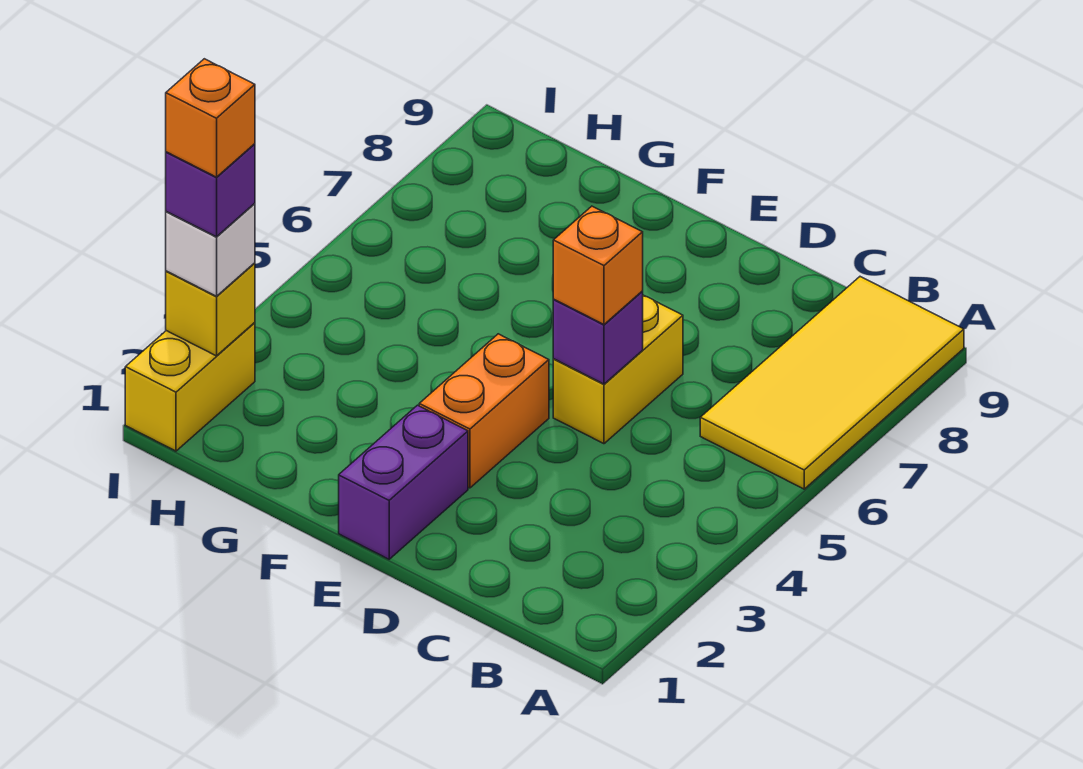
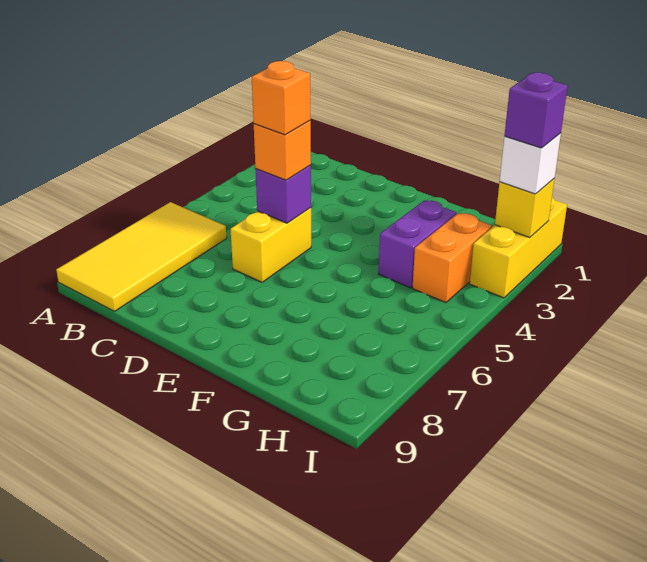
purple brick E1:E2 level 1 -> purple brick G3:G4 level 1
orange brick E3:E4 level 1 -> orange brick H3:H4 level 1
yellow brick I1:I2 level 1 -> yellow brick I1:I3 level 1
orange brick I2 level 5 -> orange brick D5 level 4

